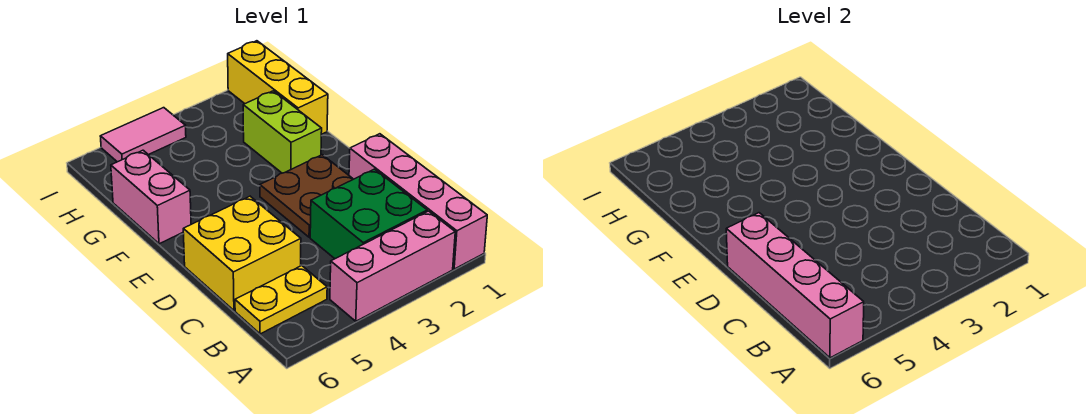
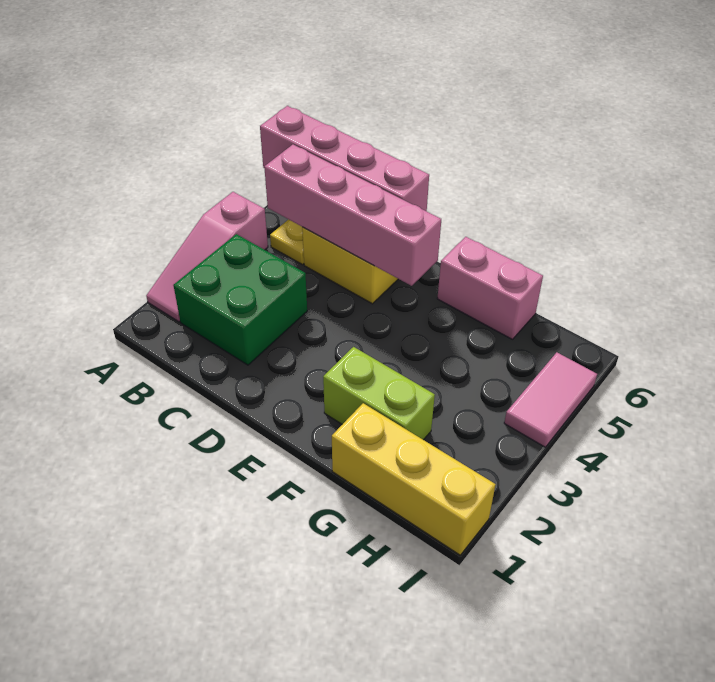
pink brick A1:D1 level 1 -> pink brick B5:E5 level 2
pink brick A2:A4 level 1 -> pink slope A2:A4 level 1 top 4
brown plate D2:E3 level 1 -> none

